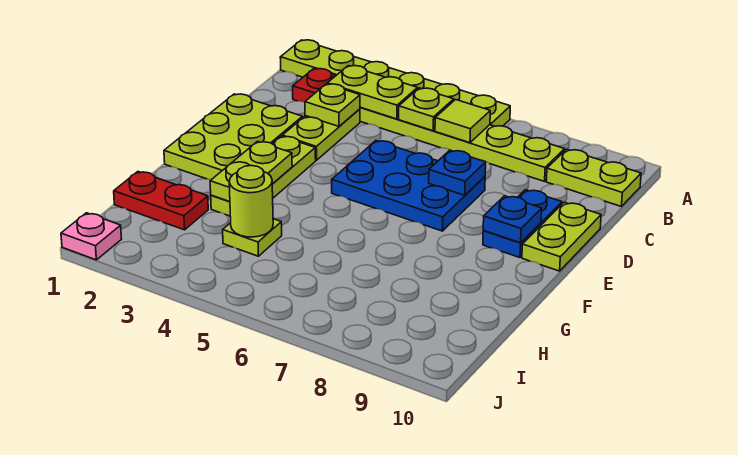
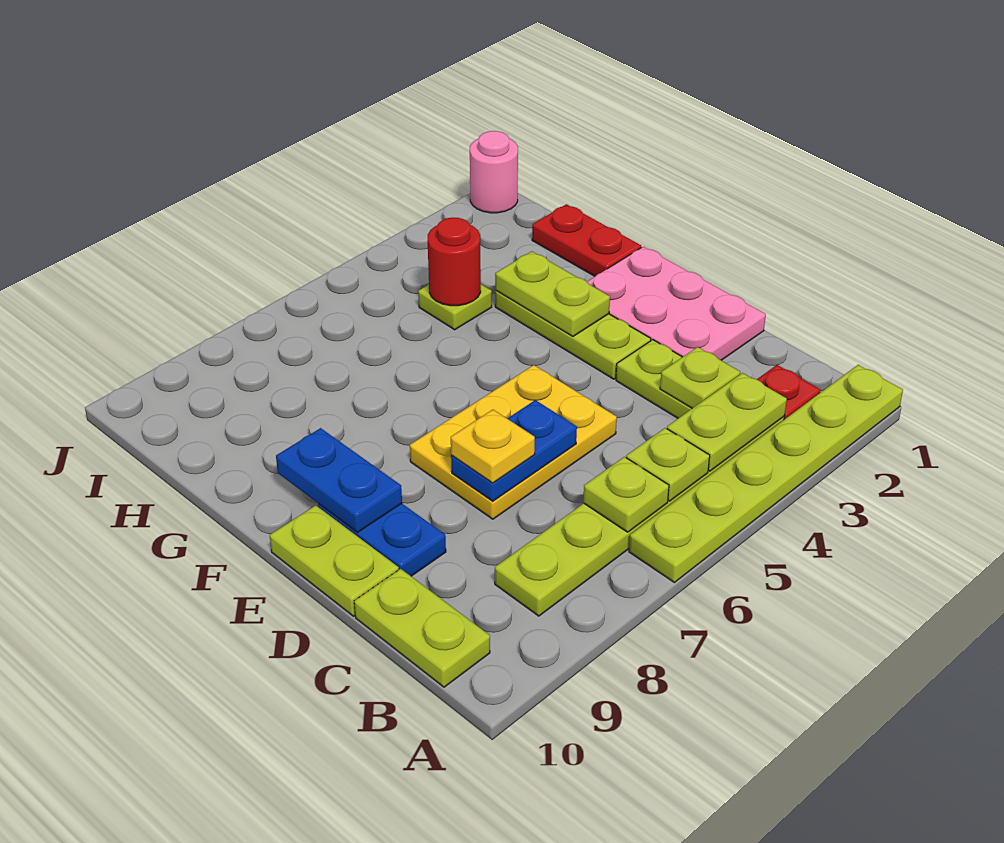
lime tile B6 level 2 -> lime plate B6 level 2
lime plate B9:B10 level 1 -> lime plate B10:C10 level 1
lime plate D1:F2 level 1 -> pink plate D1:F2 level 1
blue plate D5:E7 level 1 -> yellow plate D5:E7 level 1
blue plate D7 level 2 -> blue plate D6:D7 level 2
none -> yellow plate D7 level 3
blue plate E9 level 2 -> blue plate E9:F9 level 2
red plate H1:H2 level 1 -> red plate G1:H1 level 1
lime round brick H4 level 2 -> red round brick H4 level 2
pink plate J1 level 1 -> pink round brick J1 level 1

